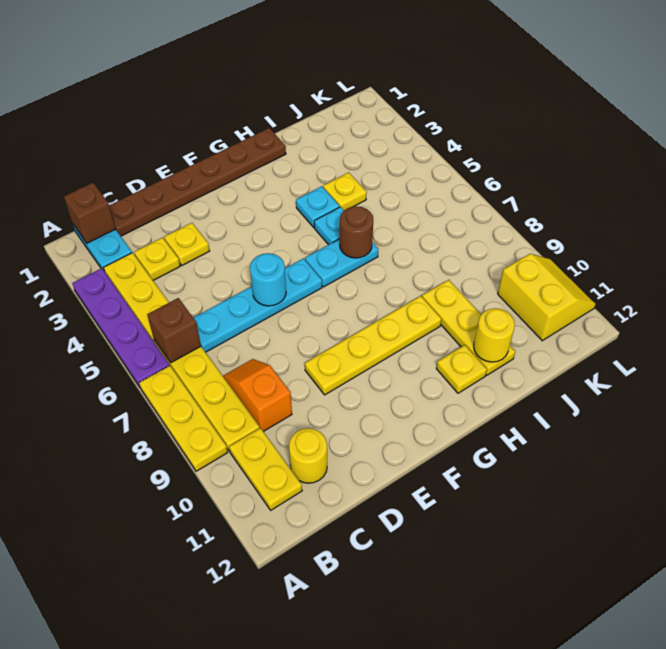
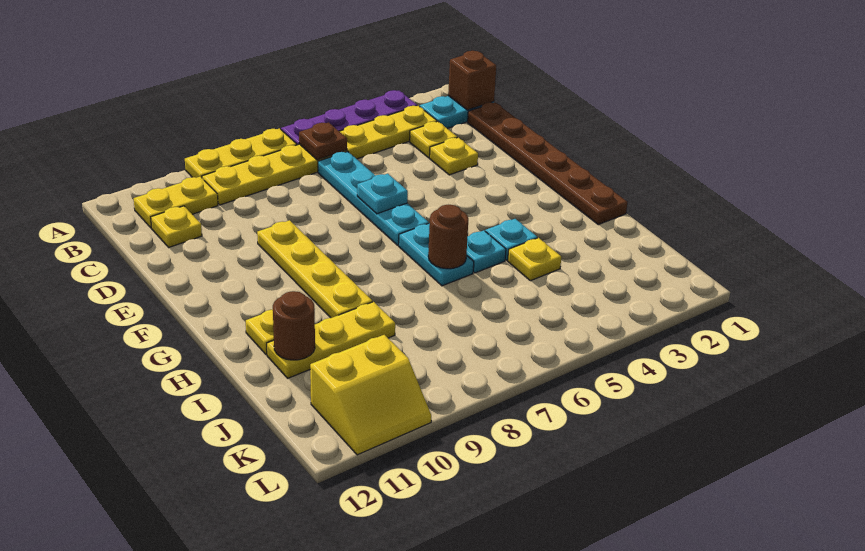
brown brick B6 level 2 -> brown plate B6 level 2
orange slope C8:C9 level 1 top 9 -> none
yellow round brick C11 level 1 -> yellow plate C11 level 1
cyan round brick E6 level 2 -> cyan plate E6 level 2
yellow round brick I11 level 2 -> brown round brick I11 level 2

